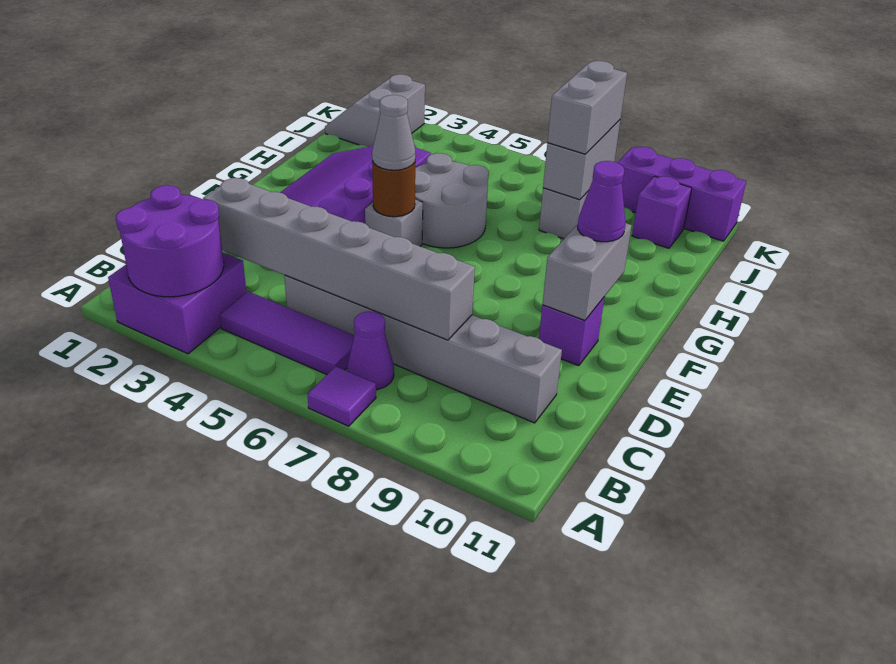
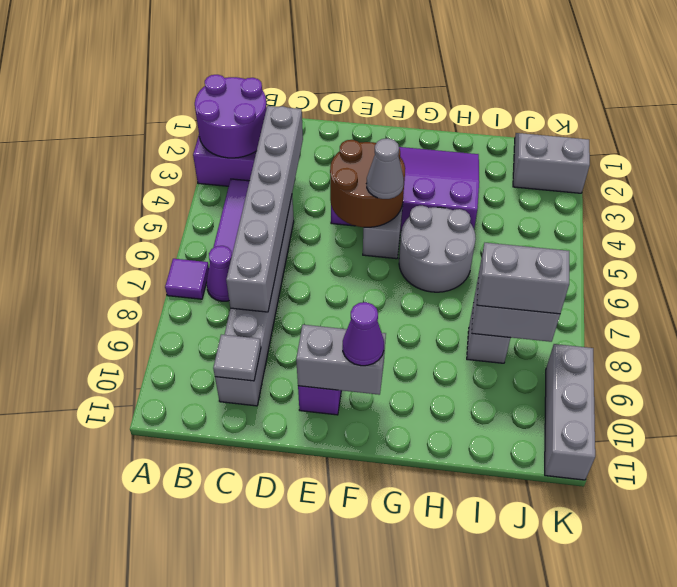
none -> grey tile C10 level 2
brown round brick F5 level 2 -> brown round brick E4:F5 level 2
purple brick J10 level 1 -> none
purple brick K9:K11 level 1 -> grey brick K9:K11 level 1

